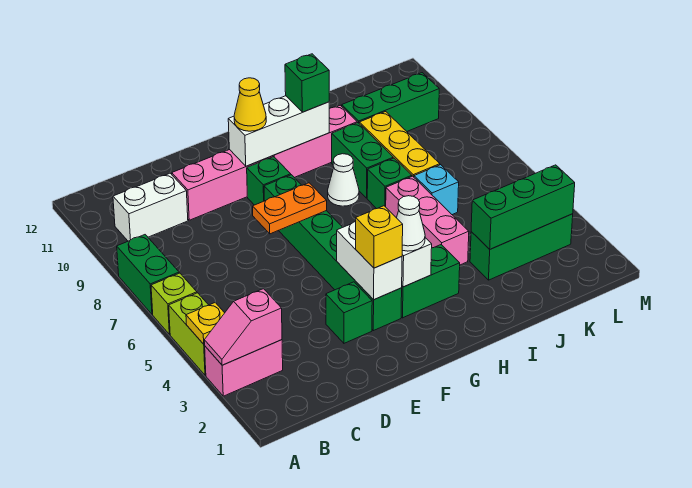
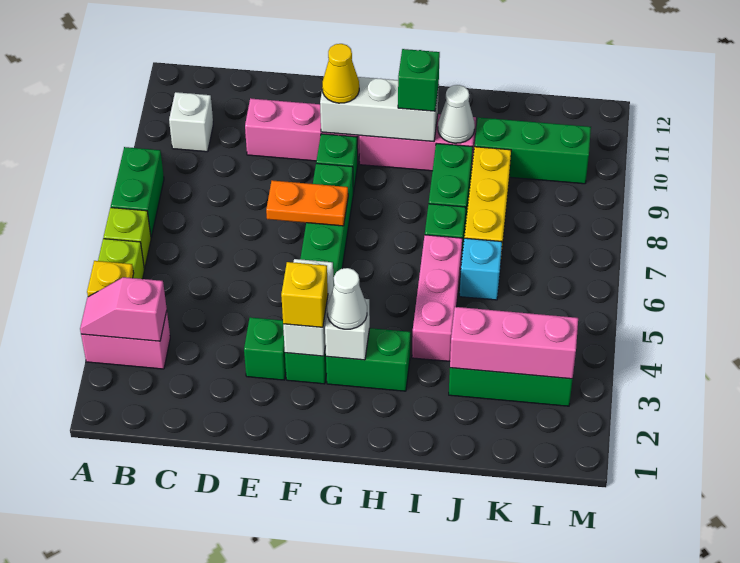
white brick B10:C10 level 1 -> white brick B10 level 1
white cone H8 level 1 -> white cone I10 level 2
green brick J3:L3 level 2 -> pink brick J3:L3 level 2

